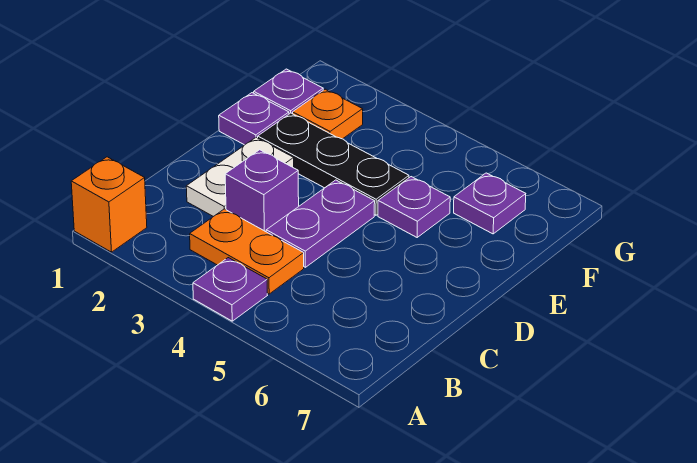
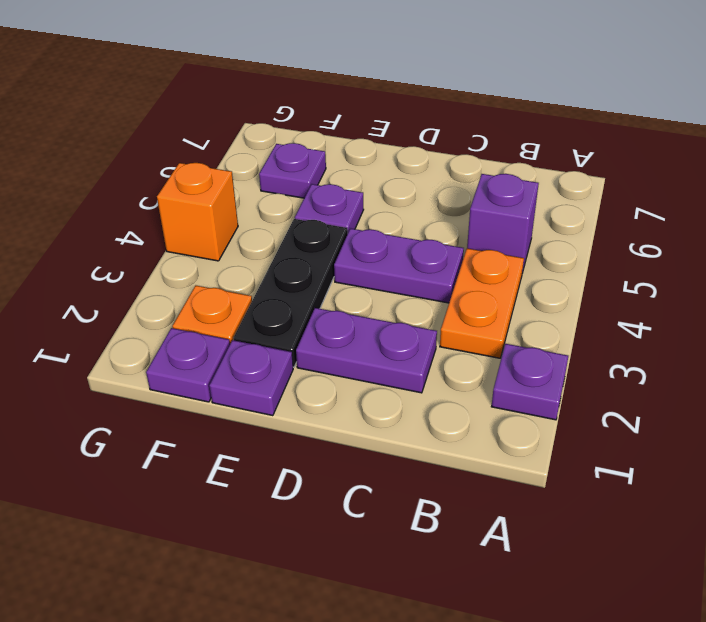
orange brick A1 level 1 -> orange brick G4 level 1
purple plate A4 level 1 -> purple plate A2 level 1
white plate C2:D2 level 1 -> purple plate C2:D2 level 1
purple brick C3 level 1 -> purple brick B5 level 1

